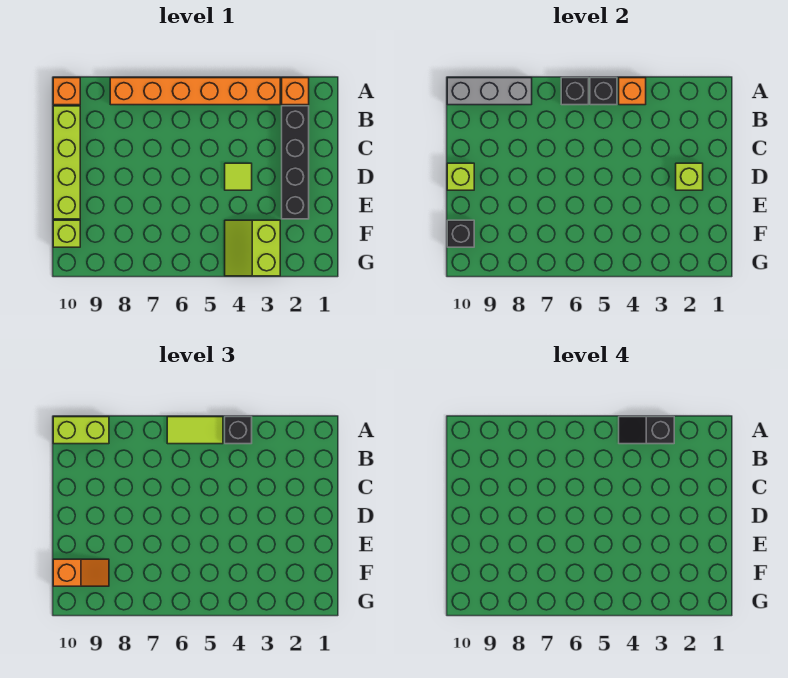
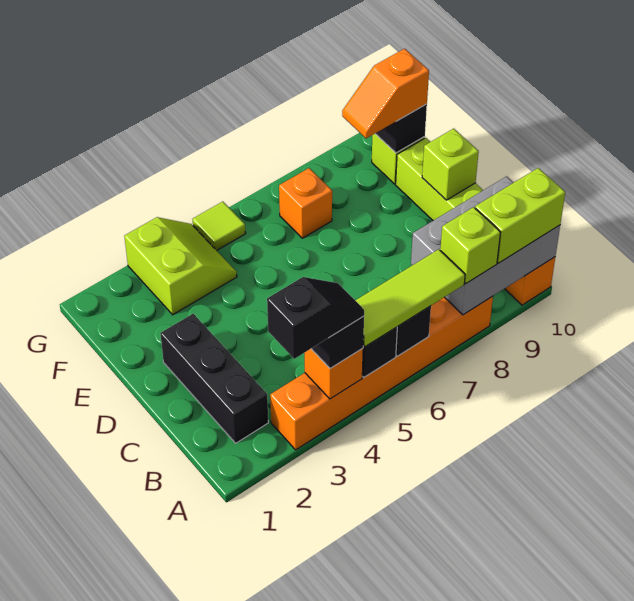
orange brick A2 level 1 -> orange brick F7 level 1
lime tile A5:A6 level 3 -> lime tile A5:A7 level 3
grey brick A8:A10 level 2 -> grey brick A8:B10 level 2
black brick B2:E2 level 1 -> black brick B2:D2 level 1
lime brick D2 level 2 -> lime brick A8 level 3
lime tile D4 level 1 -> lime tile G5 level 1

